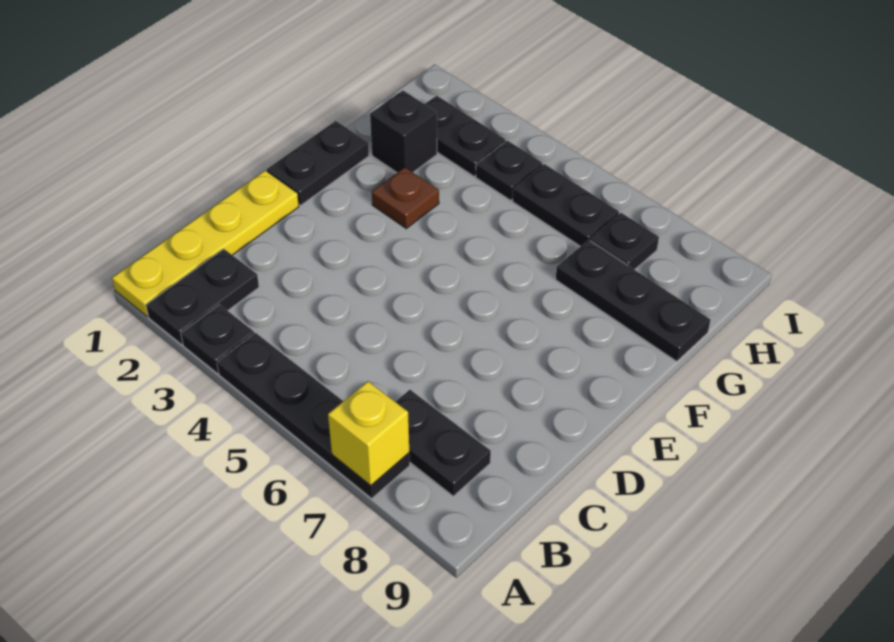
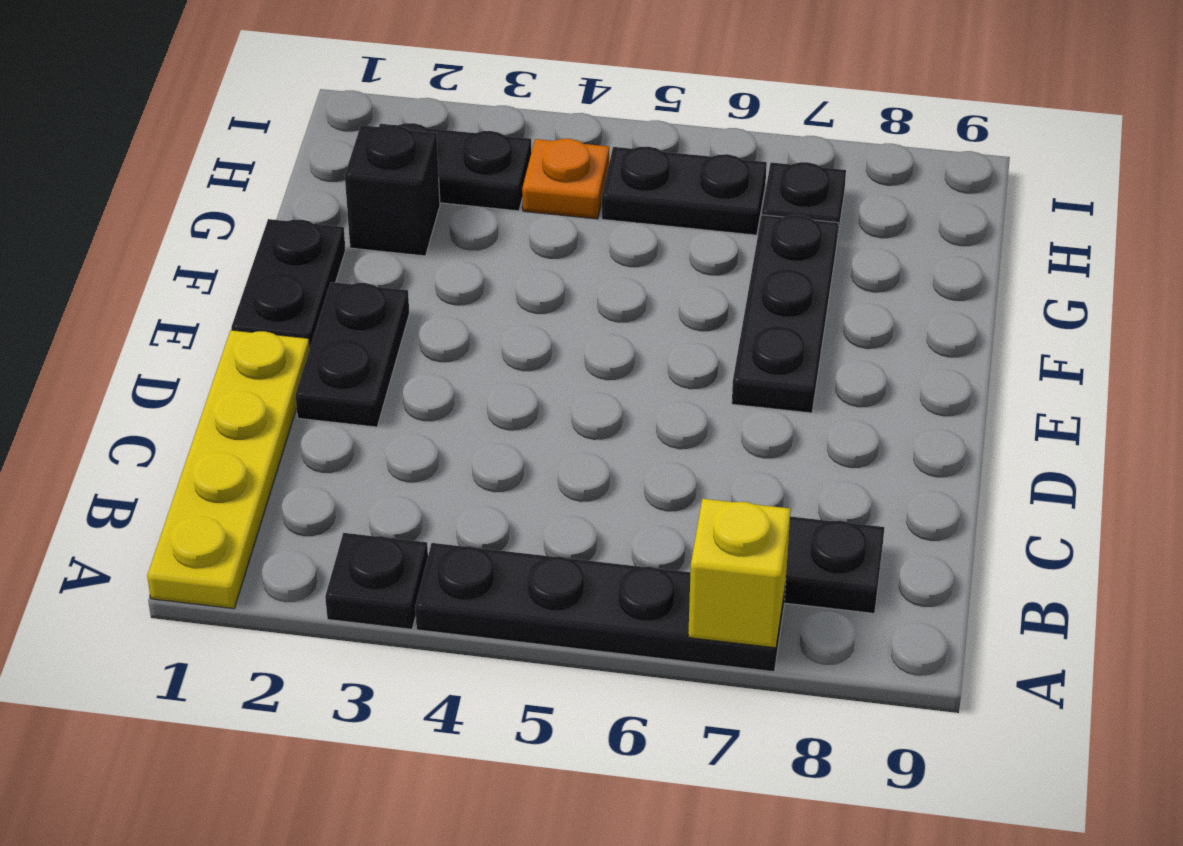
black plate A2:B2 level 1 -> black plate D2:E2 level 1
brown plate F3 level 1 -> none
black plate G7:G9 level 1 -> black plate E7:G7 level 1
black plate H4 level 1 -> orange plate H4 level 1

